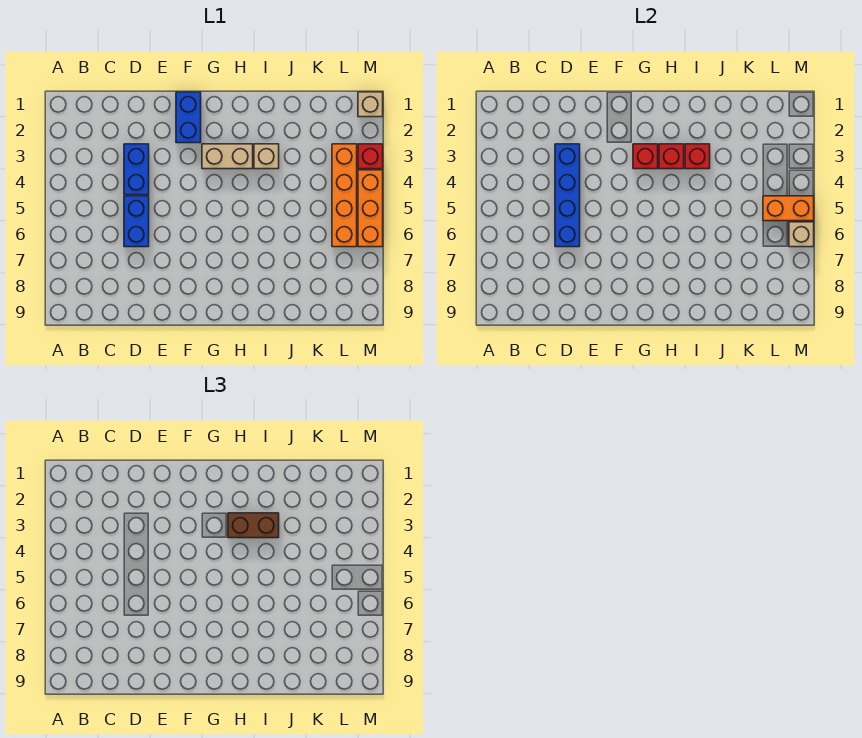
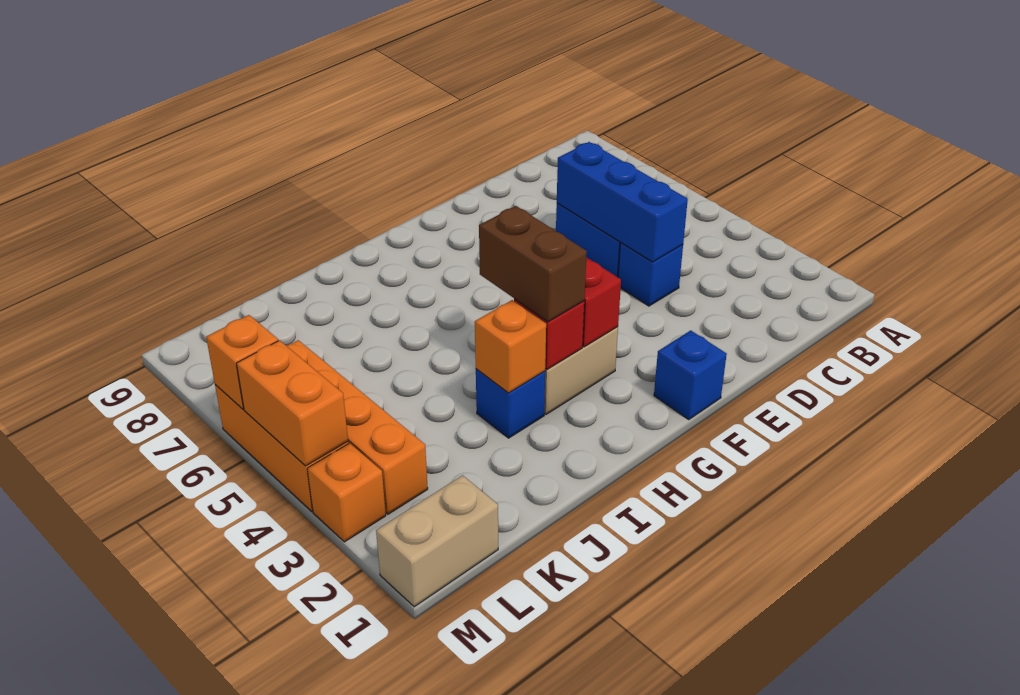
blue brick D3:D4 level 1 -> blue brick D4 level 1
blue brick D3:D6 level 2 -> blue brick D4:D6 level 2
blue brick F1:F2 level 1 -> blue brick F1 level 1
brown brick H3:I3 level 3 -> brown brick H3:H4 level 3
tan brick I3 level 1 -> blue brick I3 level 1
red brick I3 level 2 -> orange brick I3 level 2
orange brick L5:M5 level 2 -> orange brick M4:M5 level 2
tan brick M1 level 1 -> tan brick L1:M1 level 1
red brick M3 level 1 -> orange brick M3 level 1
tan brick M6 level 2 -> orange brick M6 level 2

